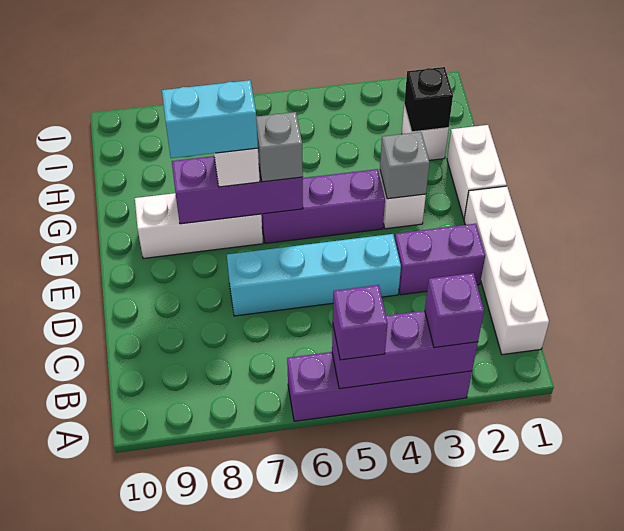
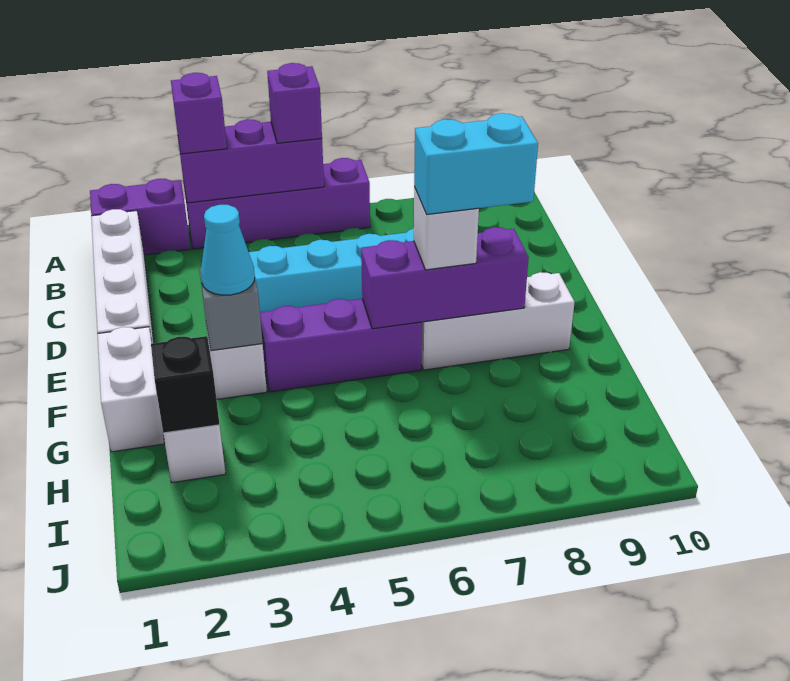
purple brick D2:D3 level 1 -> purple brick A1:A2 level 1
none -> cyan cone F3 level 3
grey brick F6 level 3 -> none

